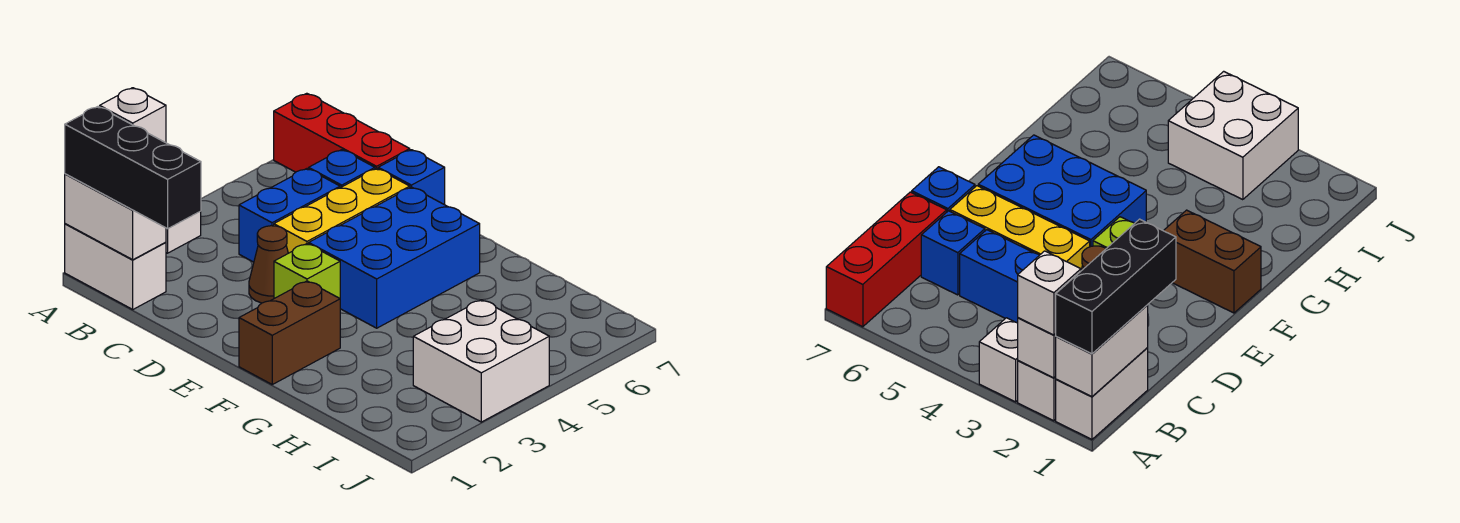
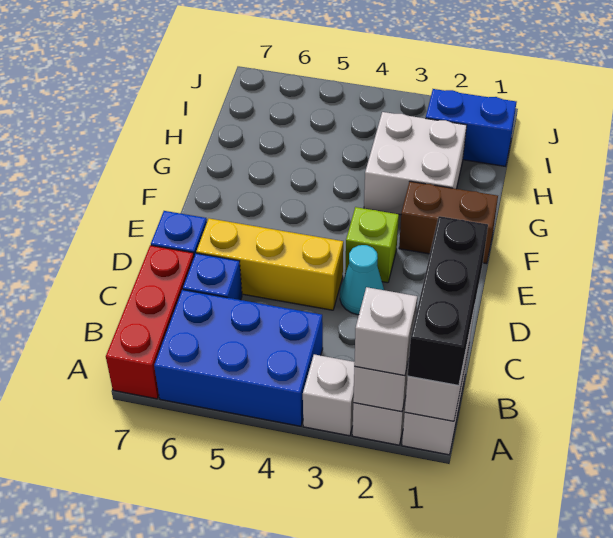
blue brick C4:C5 level 1 -> blue brick I1:I2 level 1
brown cone D3 level 1 -> cyan cone D3 level 1
blue brick E4:F6 level 1 -> blue brick A4:B6 level 1
white brick I3:J4 level 1 -> white brick G2:H3 level 1

